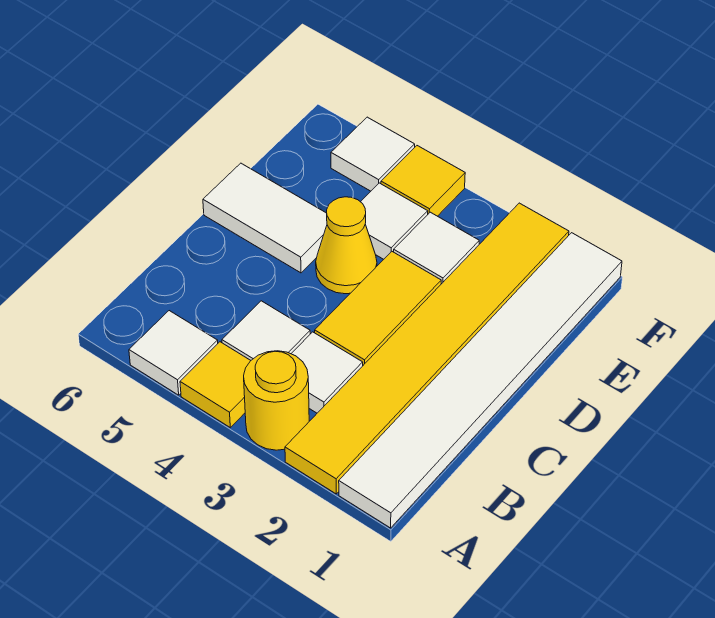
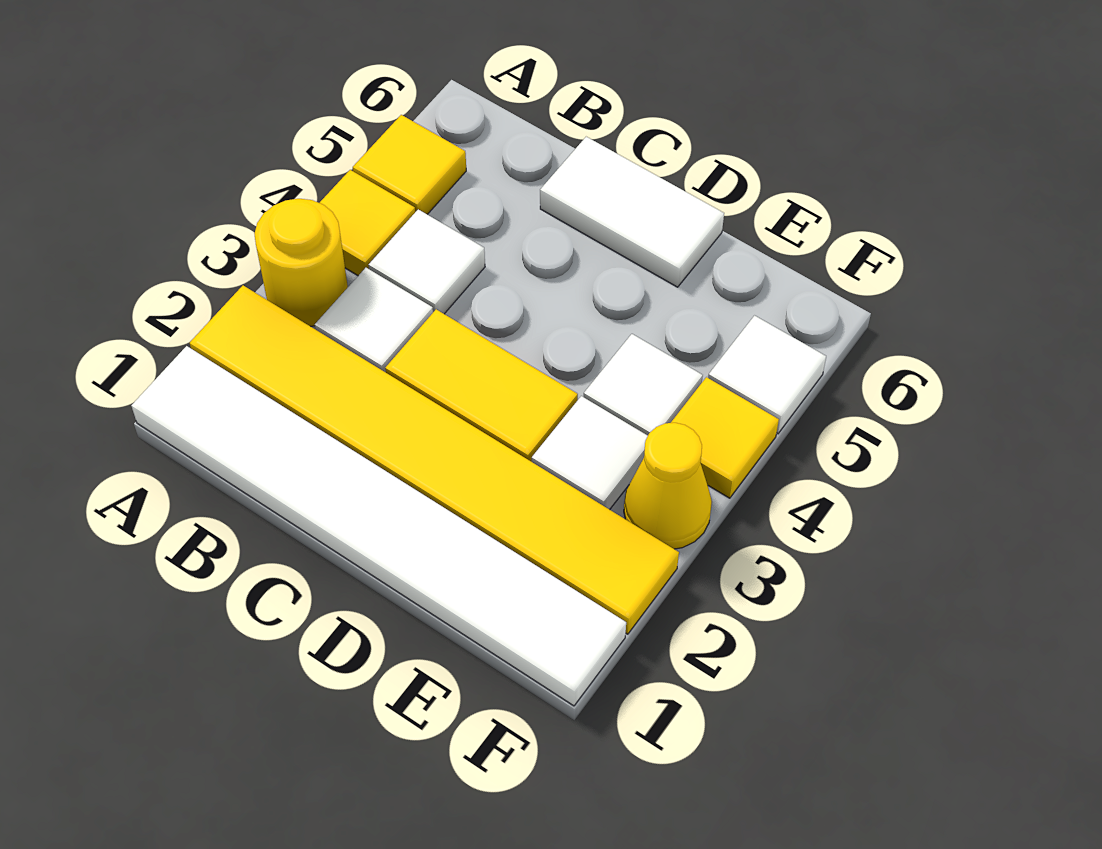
white tile A5 level 1 -> yellow tile A5 level 1
yellow cone D4 level 1 -> yellow cone F3 level 1
white tile D5:D6 level 1 -> white tile C6:D6 level 1

